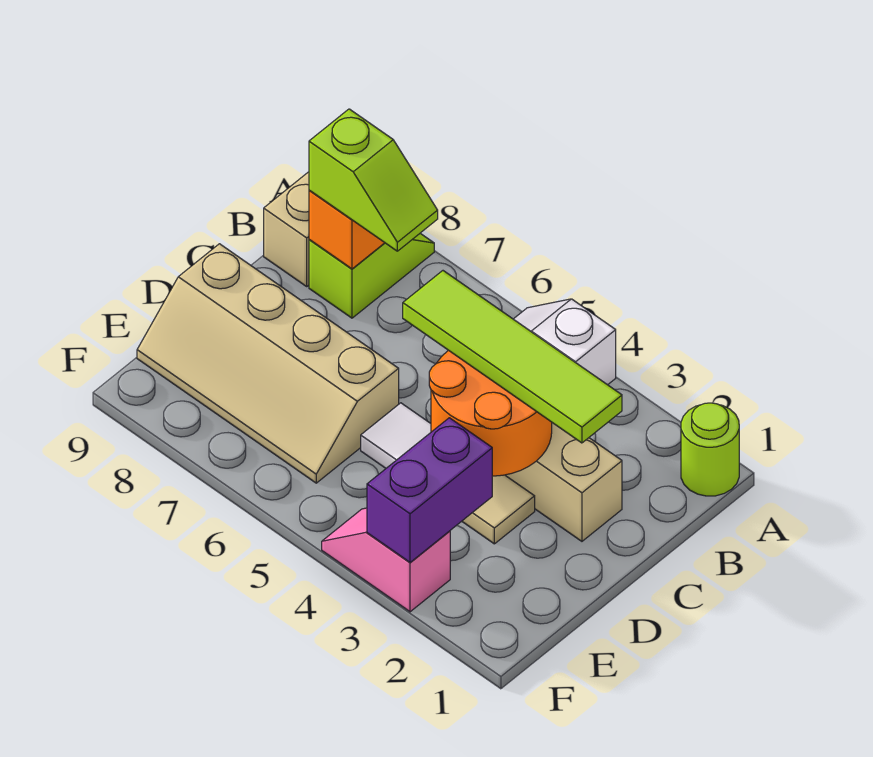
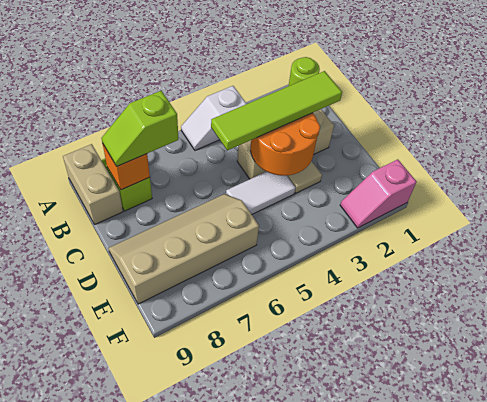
lime slope B7:B8 level 3 top 8 -> lime slope B7:B8 level 3 top 7
tan slope D6:E9 level 1 top D -> tan slope D6:E9 level 1 top E
purple brick E3:F3 level 2 -> none
pink slope F3:F4 level 1 top 3 -> pink slope F1:F2 level 1 top 1

